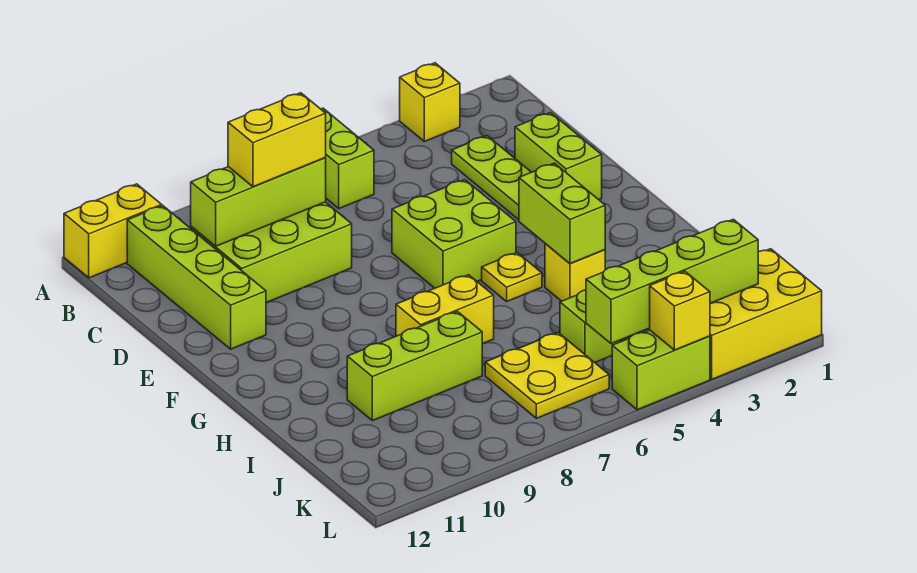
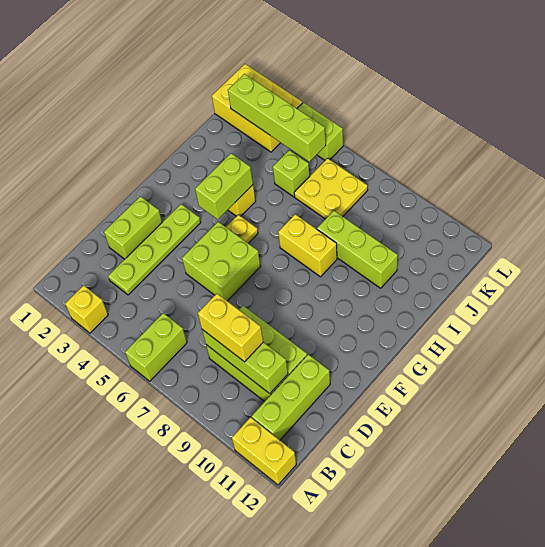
lime brick B11:E11 level 1 -> lime brick B11:D11 level 1
yellow brick L4 level 2 -> none

